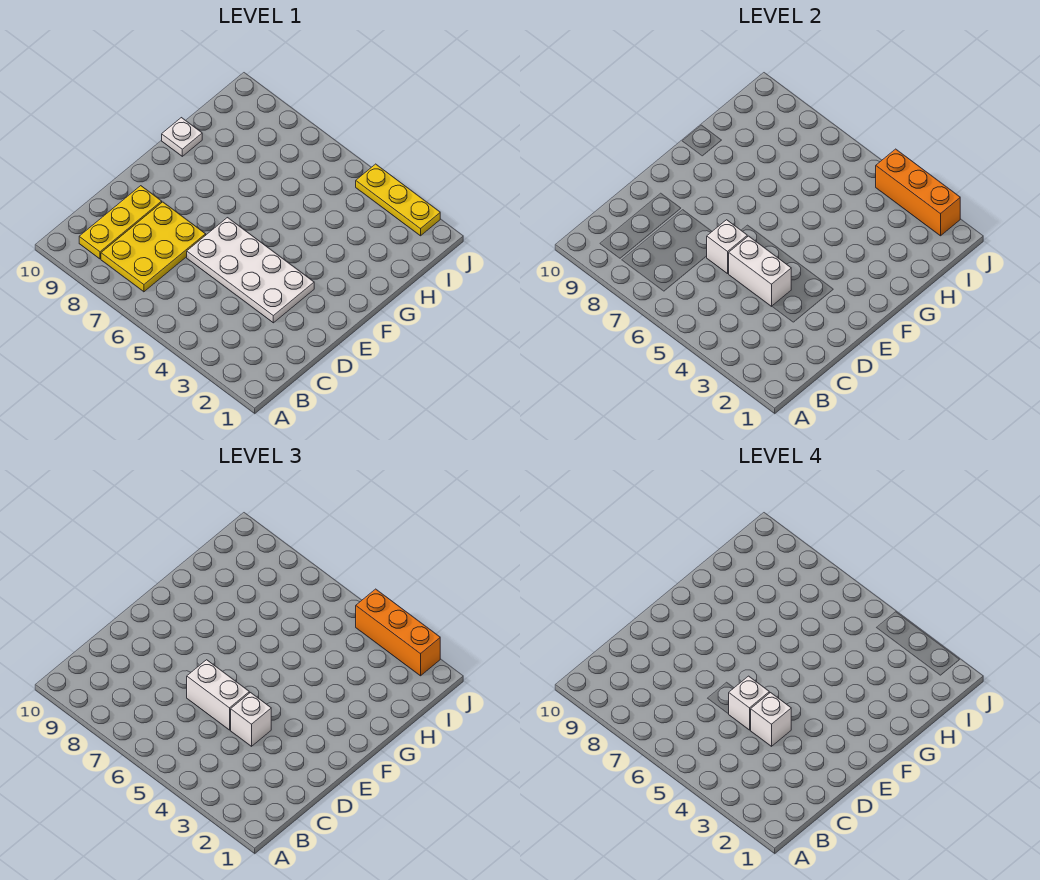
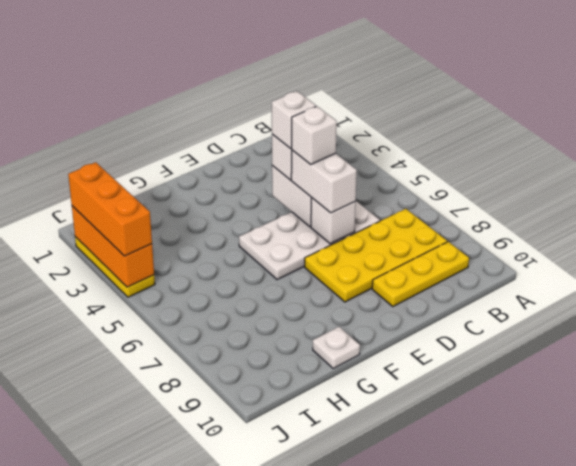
yellow plate B7:D8 level 1 -> yellow plate B7:E8 level 1
white plate D3:E6 level 1 -> white plate C5:F6 level 1

